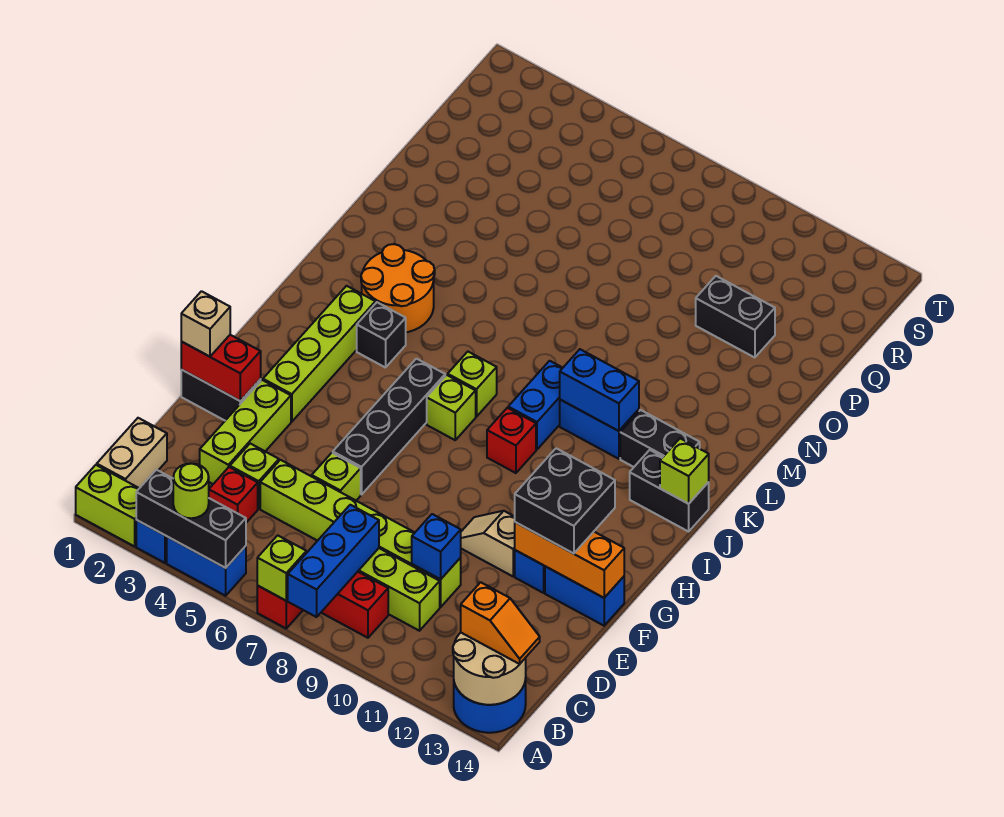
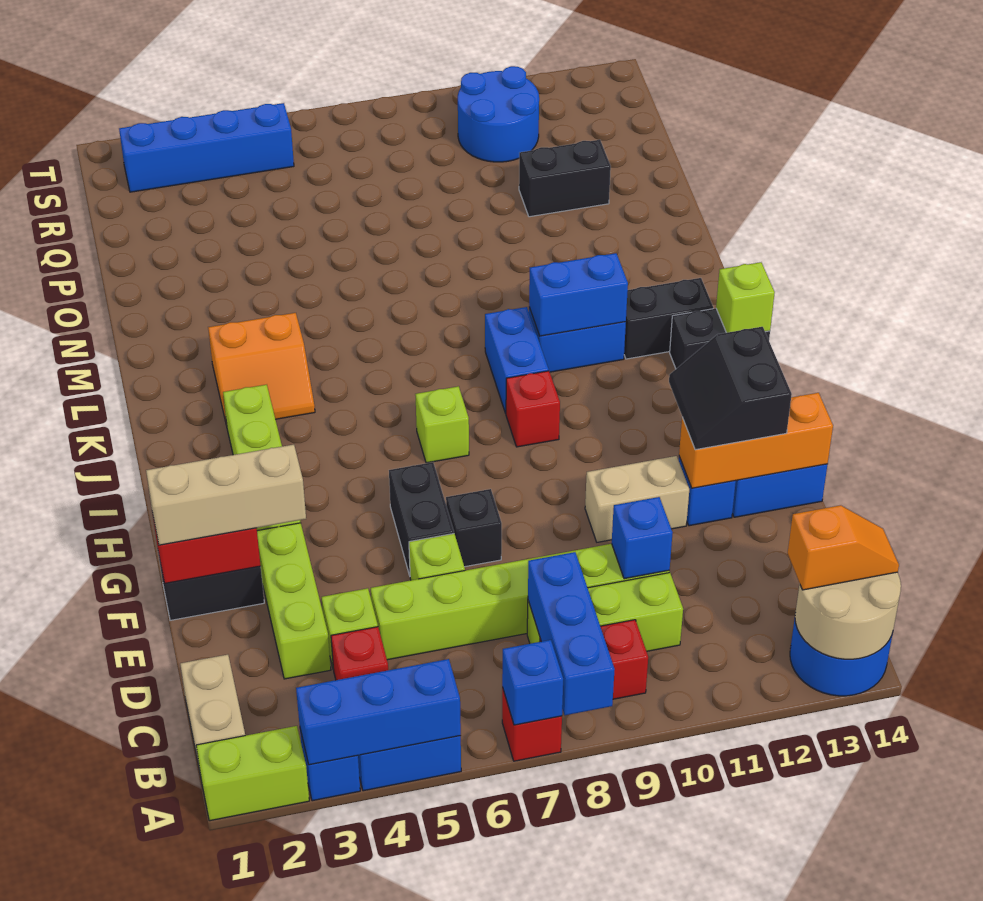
black brick A3:A5 level 2 -> blue brick A3:A5 level 2
lime round brick A4 level 3 -> none
lime brick A7 level 2 -> blue brick A7 level 2
tan brick F1 level 3 -> tan brick F1:F3 level 3
black brick F6:I6 level 1 -> black brick F6:G6 level 1
tan slope F10:F11 level 1 top 11 -> tan brick F10:F11 level 1
black brick F12:G13 level 3 -> black slope F12:G13 level 3 top 13
black brick J4 level 1 -> black brick F7 level 1
lime brick J7 level 1 -> none
orange round brick K3:L4 level 1 -> orange slope K3:L4 level 1 top L
none -> blue round brick R10:S11 level 1
none -> blue brick S2:S5 level 1

